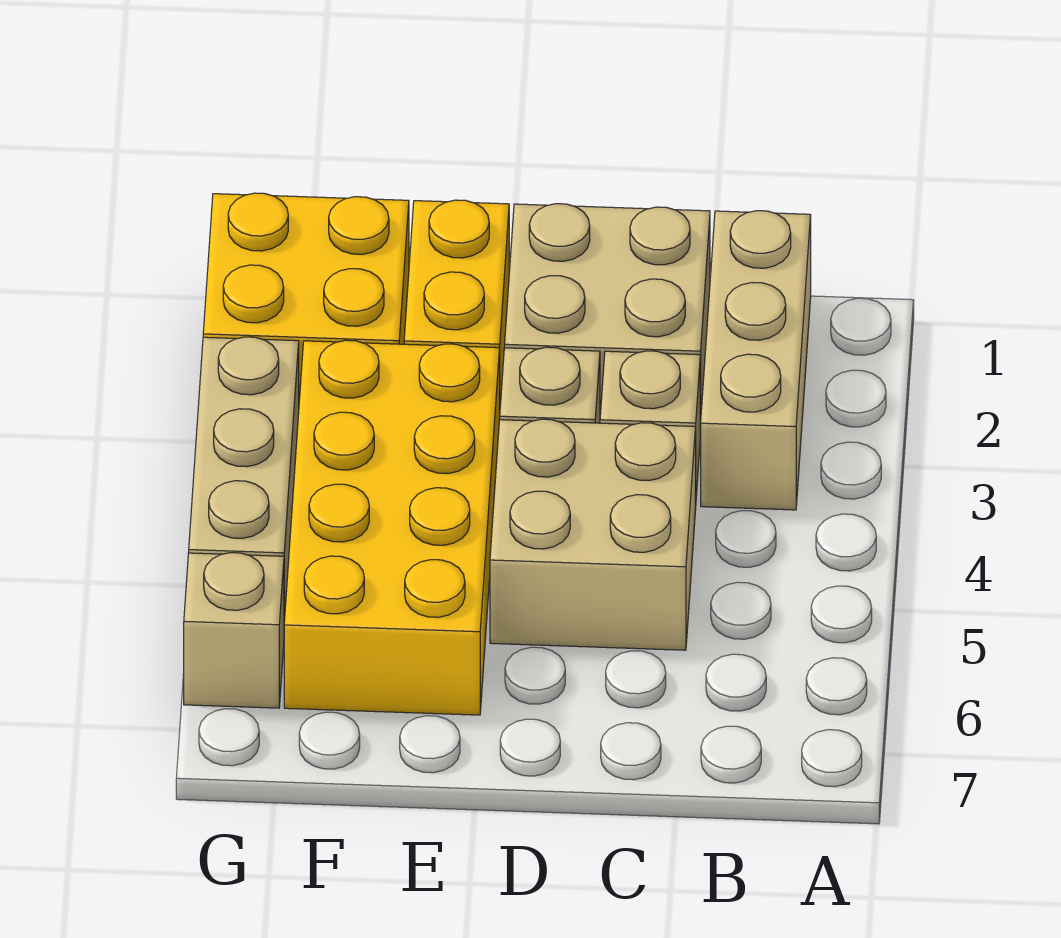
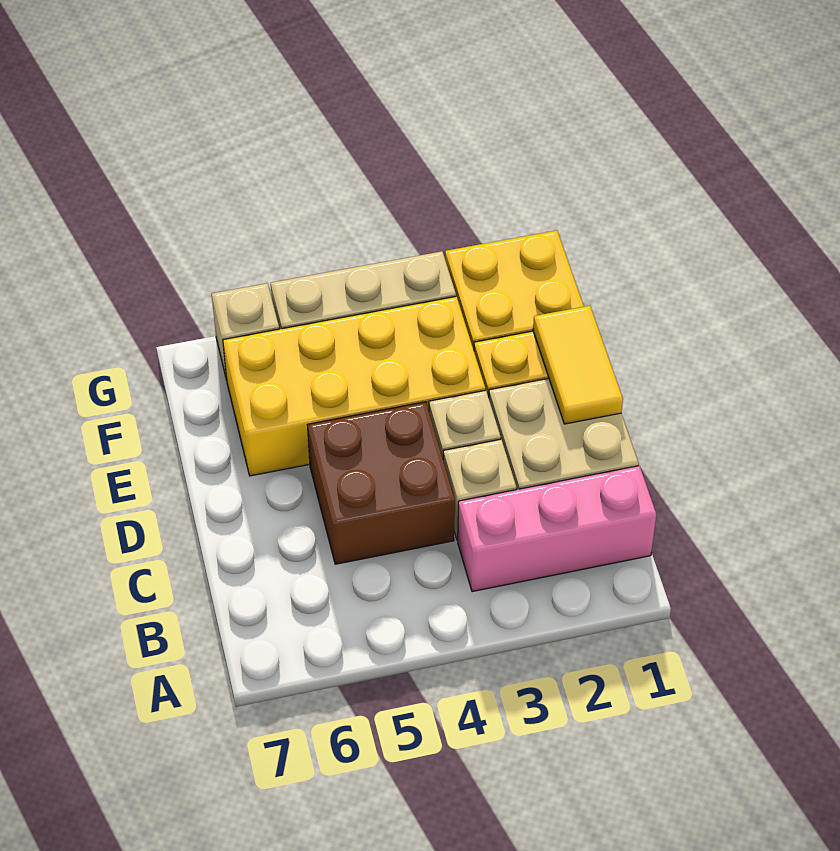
tan brick B1:B3 level 1 -> pink brick B1:B3 level 1
tan brick C4:D5 level 1 -> brown brick C4:D5 level 1
none -> yellow tile D1:E1 level 2

